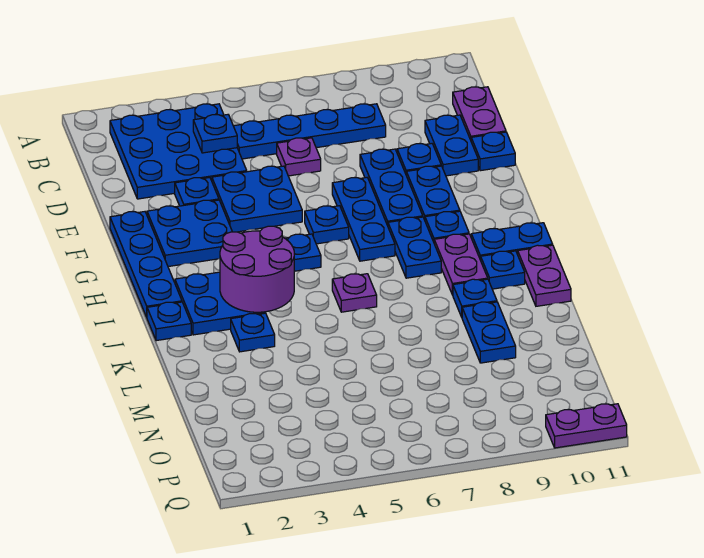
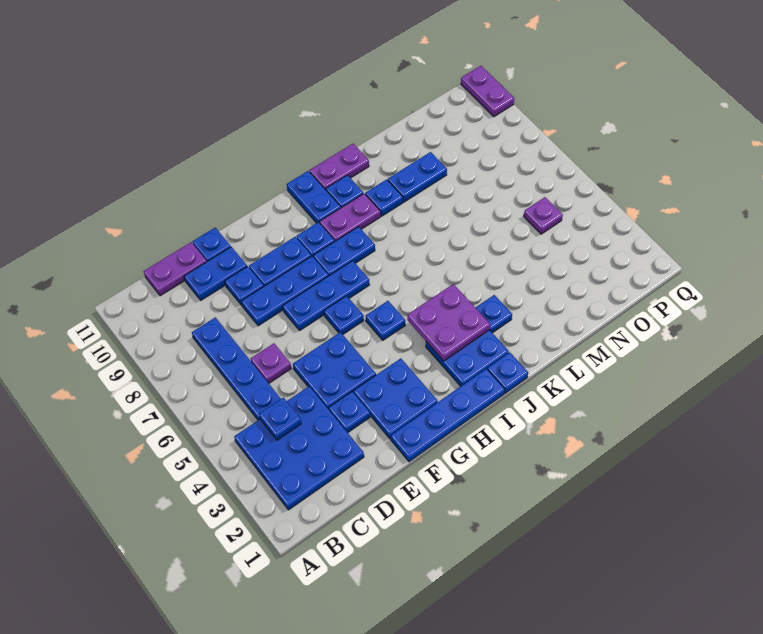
purple round brick I3:J4 level 2 -> purple plate I3:J4 level 2
purple plate J6 level 1 -> purple plate O5 level 1

